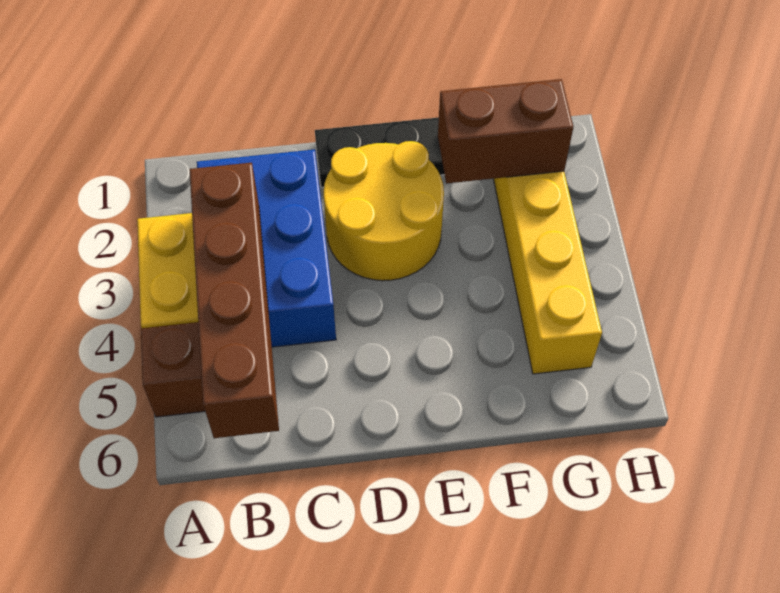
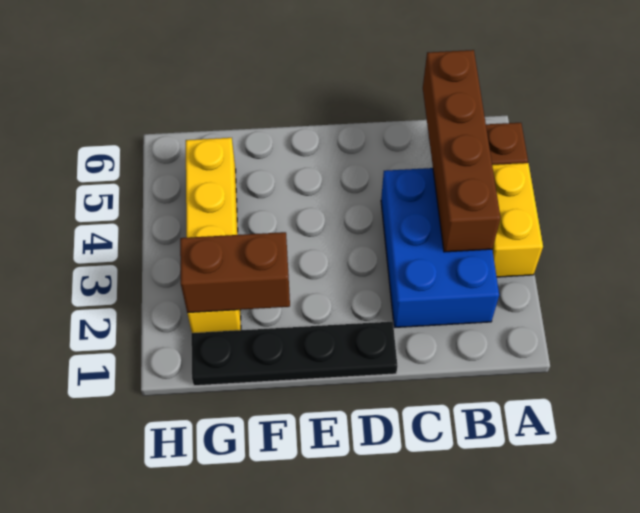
yellow round brick D2:E3 level 1 -> none

